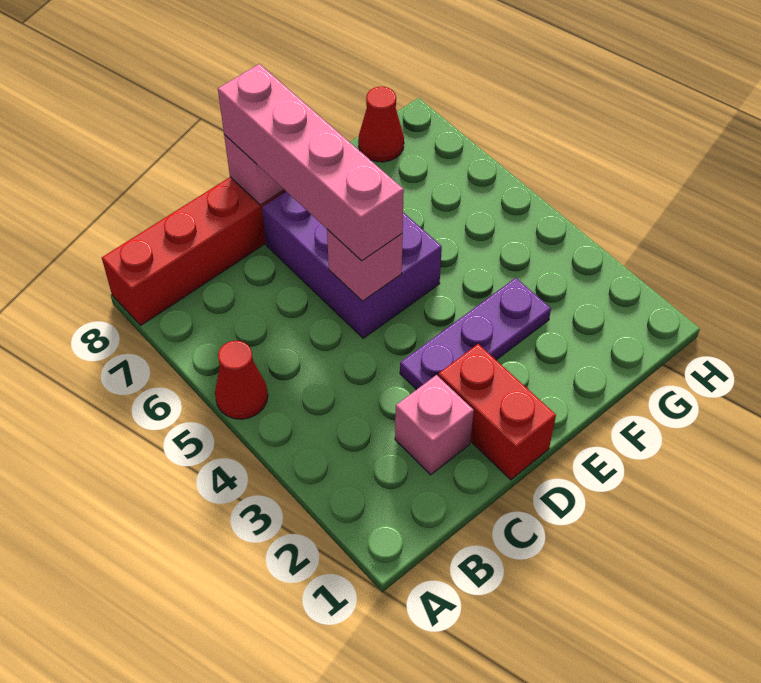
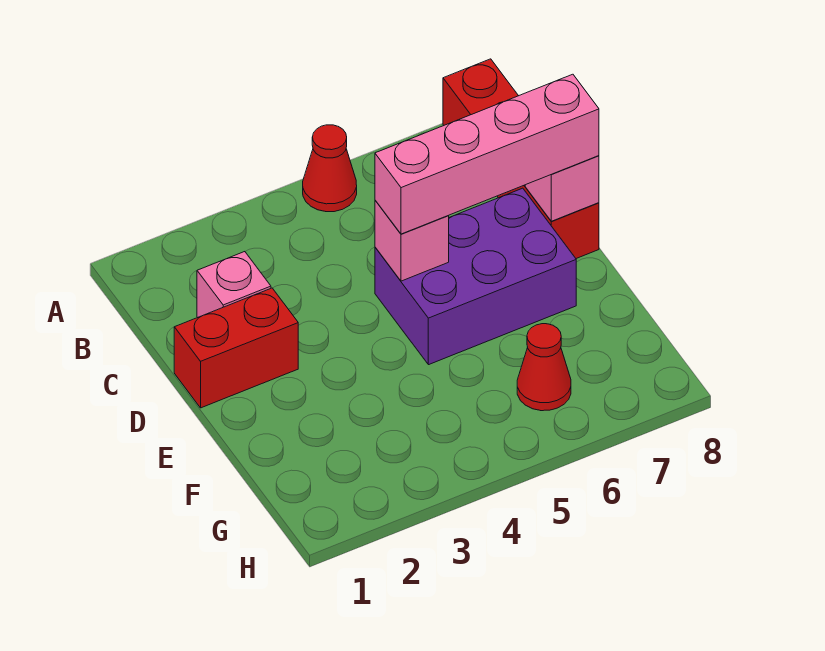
purple plate D3:F3 level 1 -> none
red cone G8 level 1 -> red cone G6 level 1

